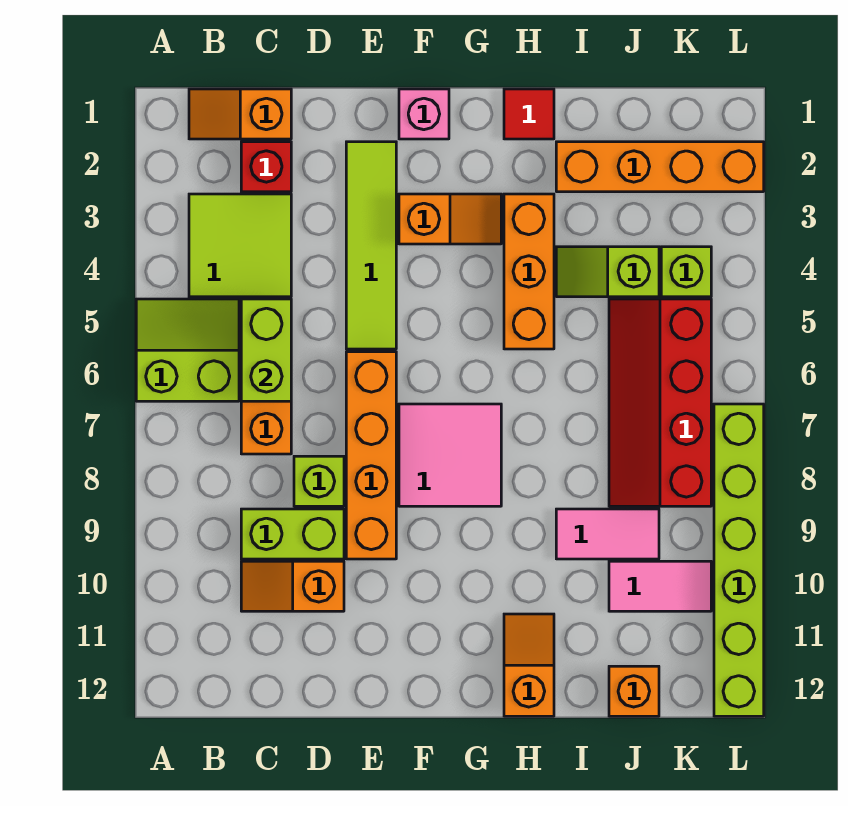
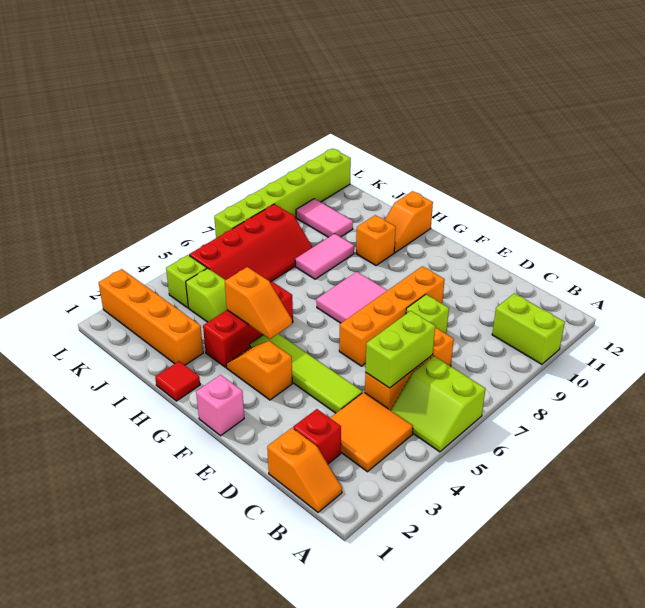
lime tile B3:C4 level 1 -> orange tile B3:C4 level 1
lime brick C9:D9 level 1 -> lime brick A10:B10 level 1
orange slope C10:D10 level 1 top D -> orange slope G4:H4 level 2 top H
lime tile E2:E5 level 1 -> lime tile D4:G4 level 1
orange brick H3:H5 level 1 -> red brick H3:H5 level 1
pink tile I9:J9 level 1 -> pink tile I8:I9 level 1
orange brick J12 level 1 -> orange brick H10 level 1

